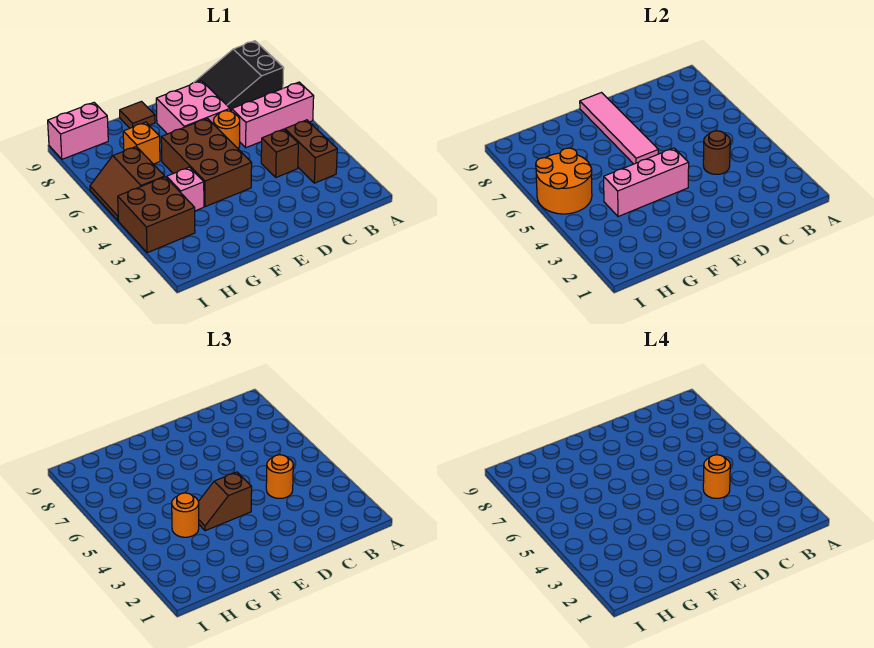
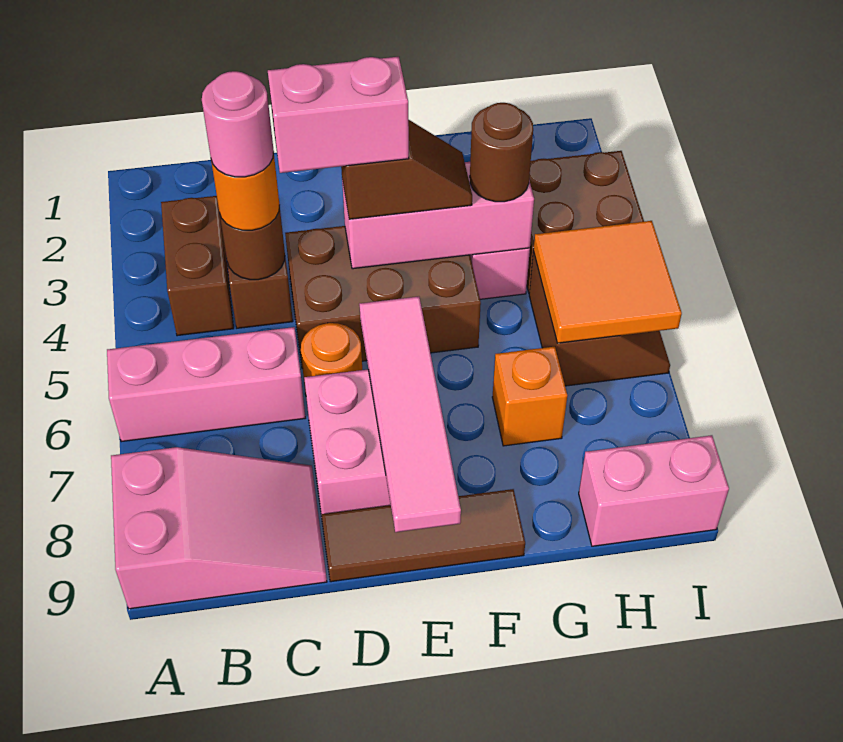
black slope A8:C9 level 1 top A -> pink slope A8:C9 level 1 top A
orange round brick C4 level 4 -> pink round brick C4 level 4
none -> pink brick D4:E4 level 4
brown brick E4:F6 level 1 -> brown brick D4:F5 level 1
brown tile F9 level 1 -> brown tile D9:F9 level 1
orange round brick G4 level 3 -> brown round brick G4 level 3
orange round brick H5:I6 level 2 -> orange tile H5:I6 level 2

